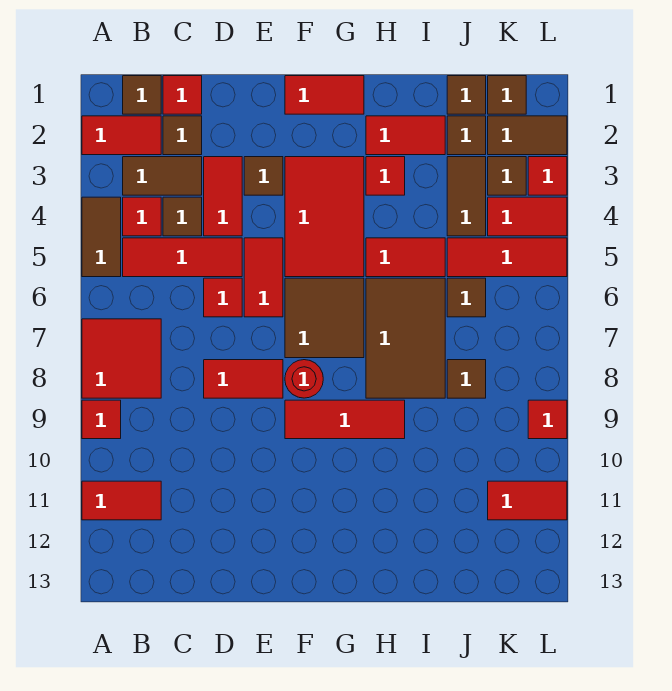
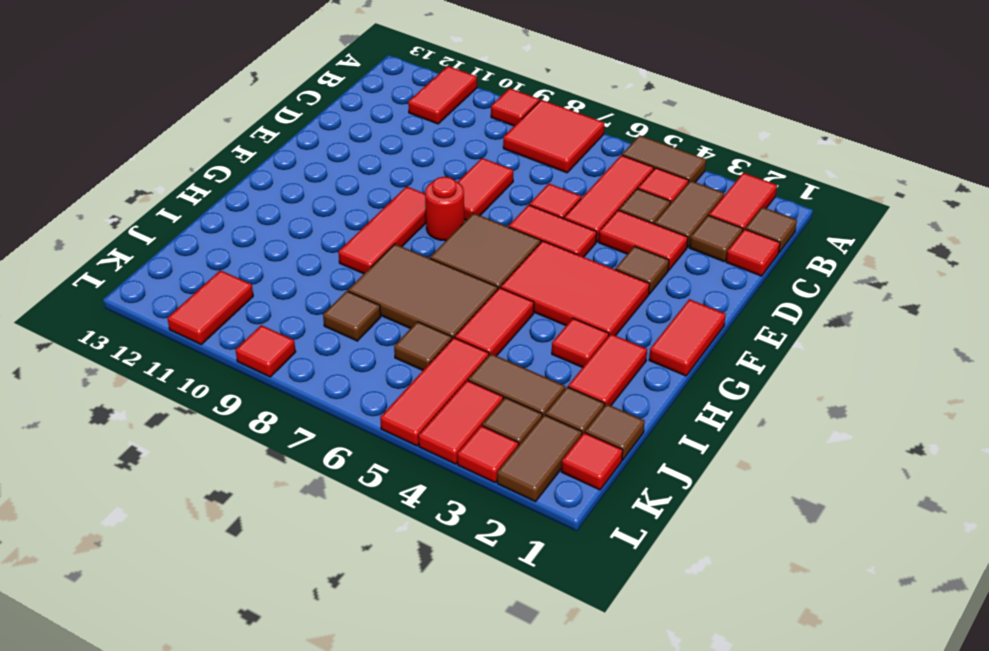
brown tile K1 level 1 -> red tile K1 level 1

